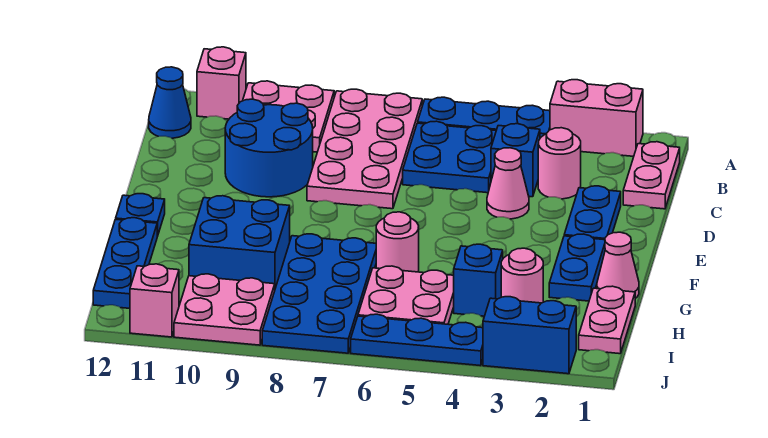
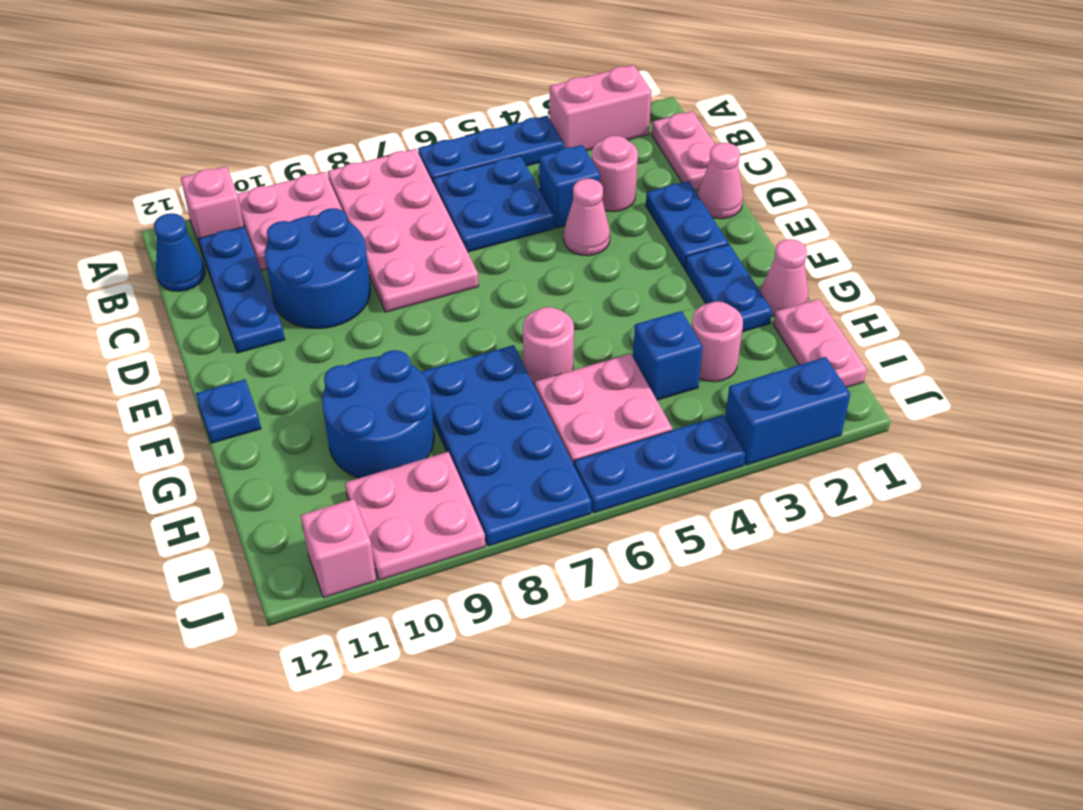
none -> pink cone D1 level 1
blue brick G9:H10 level 1 -> blue round brick G9:H10 level 1
blue plate G12:I12 level 1 -> blue plate B11:D11 level 1

